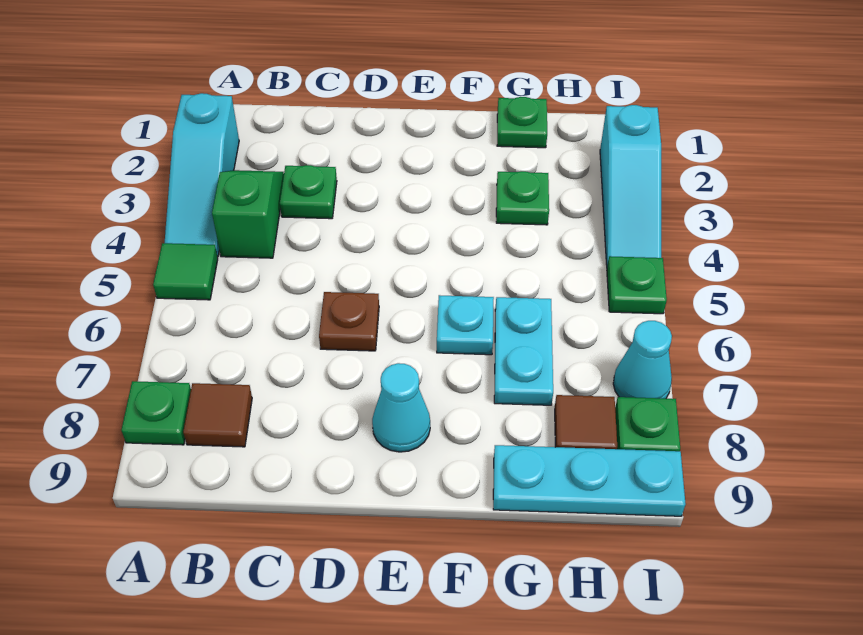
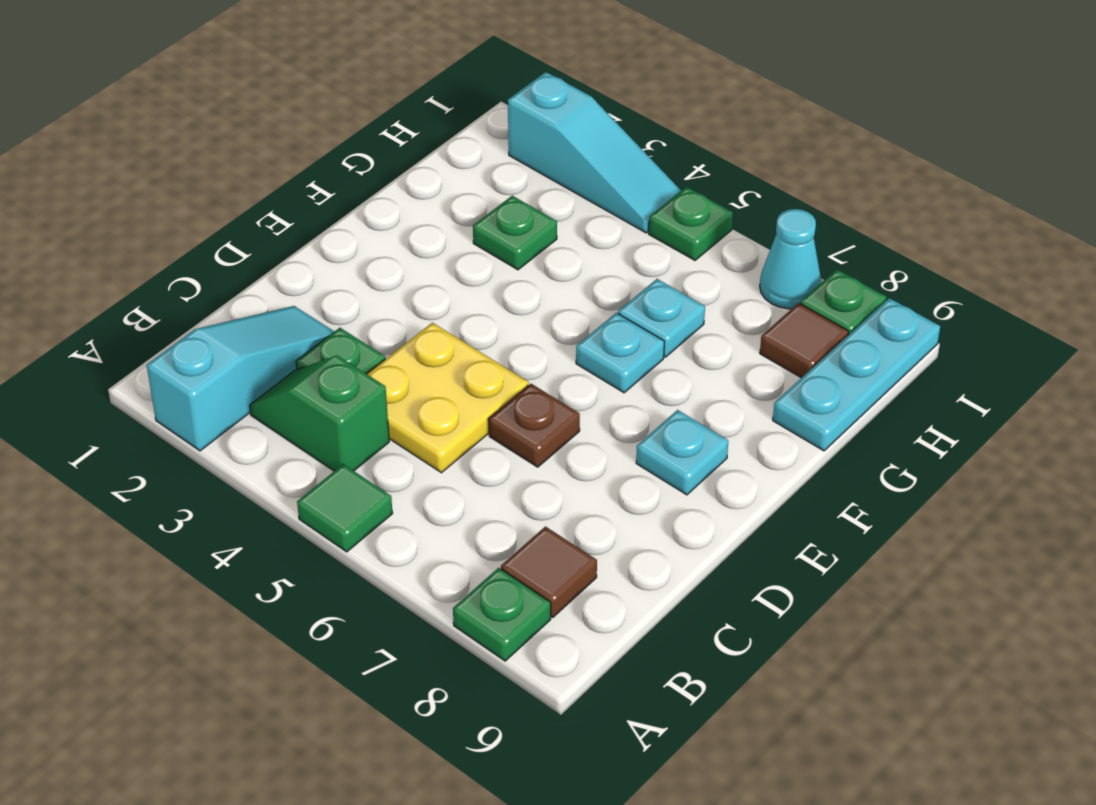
cyan slope A2:A4 level 1 top 2 -> cyan slope A2:C2 level 1 top A
none -> yellow plate C4:D5 level 1
cyan cone E8 level 1 -> cyan plate E8 level 1
green plate G1 level 1 -> none
cyan plate G6:G7 level 1 -> cyan plate G6 level 1

